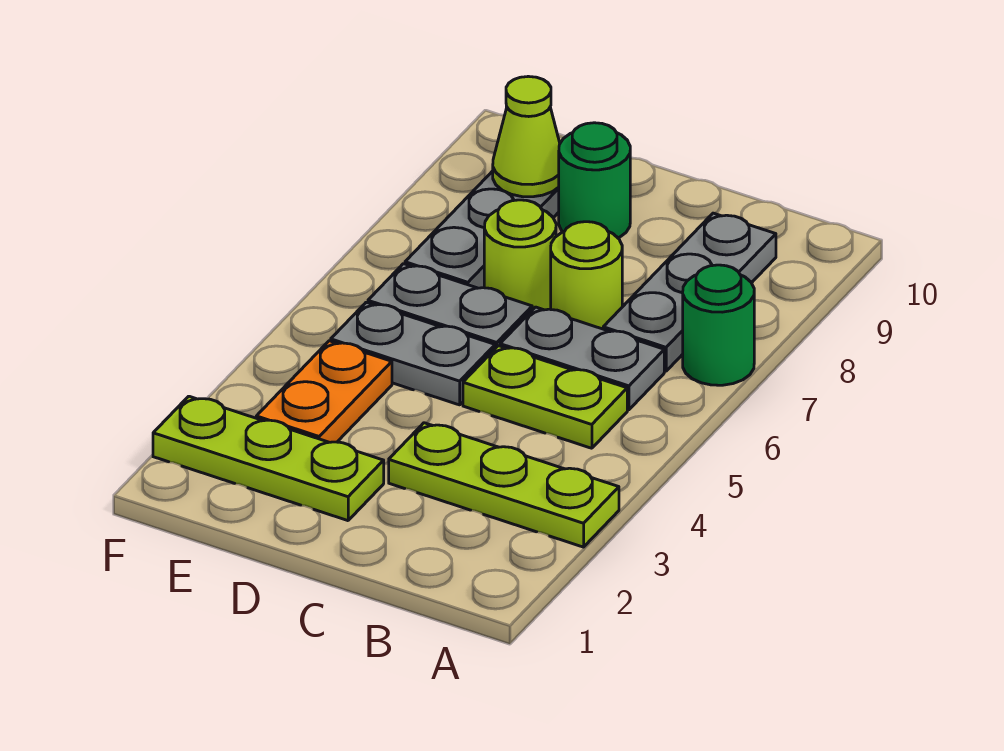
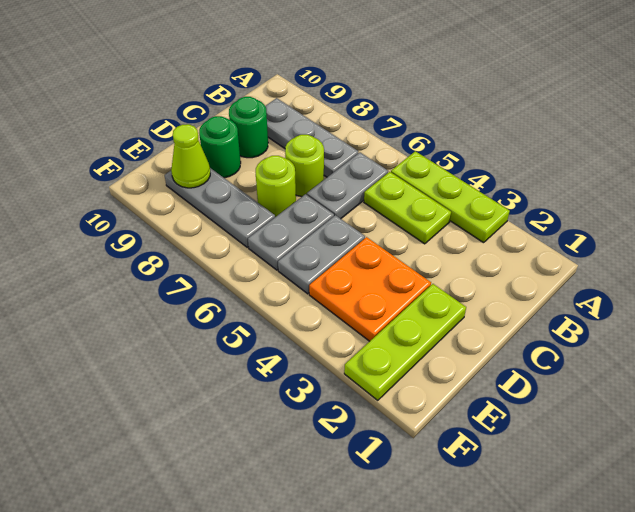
lime plate A3:C3 level 1 -> lime plate A3:A5 level 1
green round brick A7 level 1 -> green round brick C9 level 1
lime plate B5:C5 level 1 -> lime plate B4:B5 level 1
orange plate E3:E4 level 1 -> orange plate D3:E4 level 1

